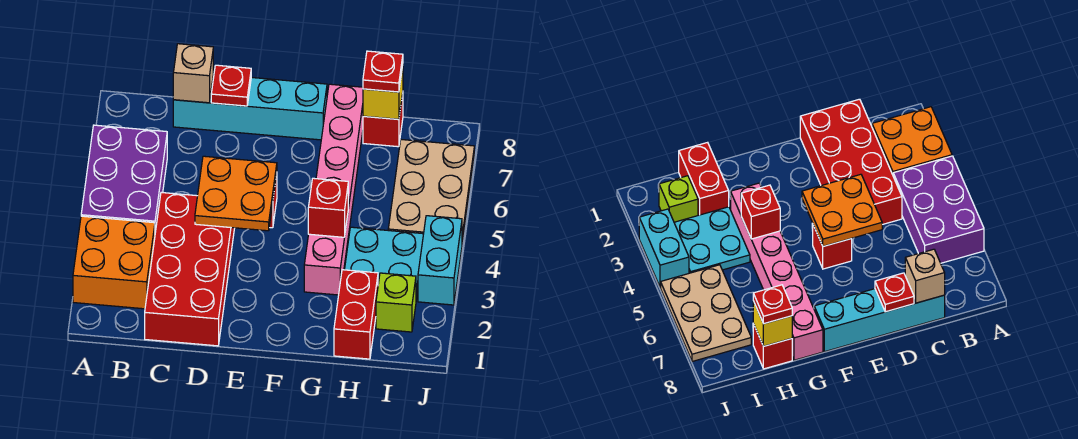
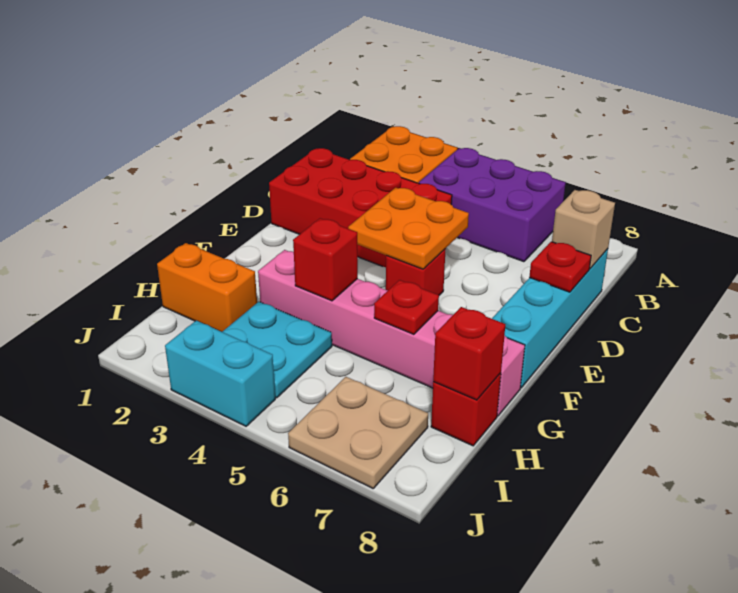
red brick H1:H2 level 1 -> orange brick H1:H2 level 1
yellow brick H8 level 2 -> red brick H8 level 2
red plate H8 level 3 -> red plate G6 level 2
lime brick I2 level 1 -> none
tan plate I5:J7 level 1 -> tan plate I6:J7 level 1

